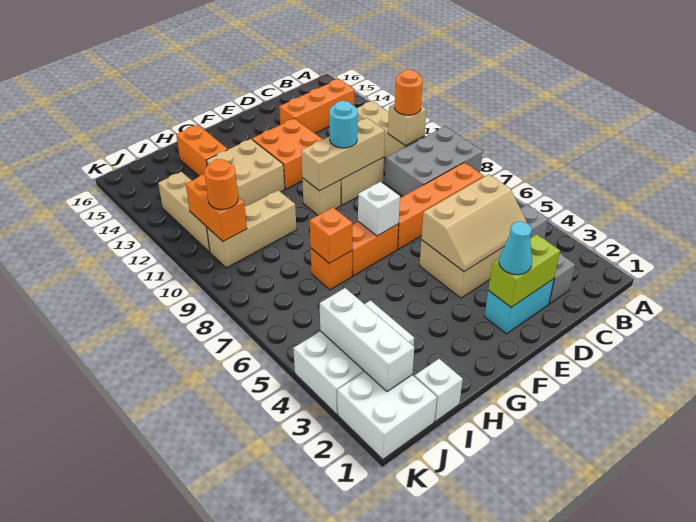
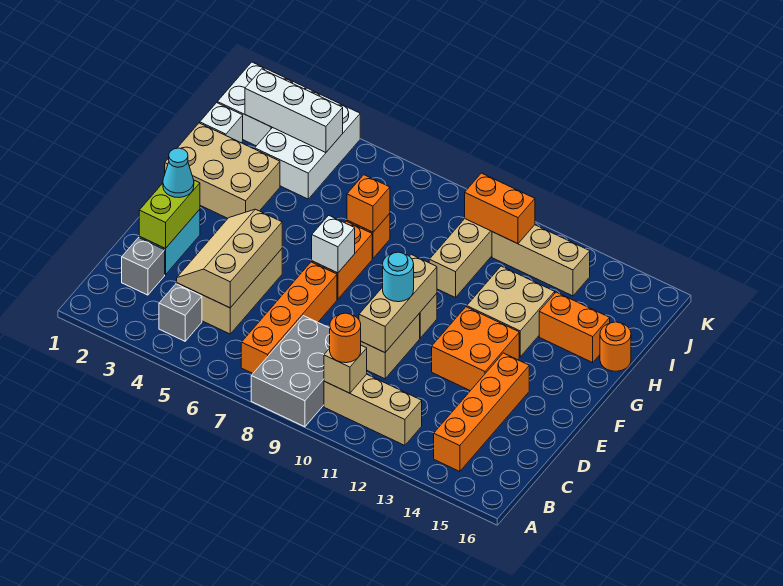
orange brick B14:D14 level 1 -> orange brick B14:E14 level 1
none -> tan brick G1:H3 level 1
orange round brick J10 level 3 -> orange round brick H16 level 1

